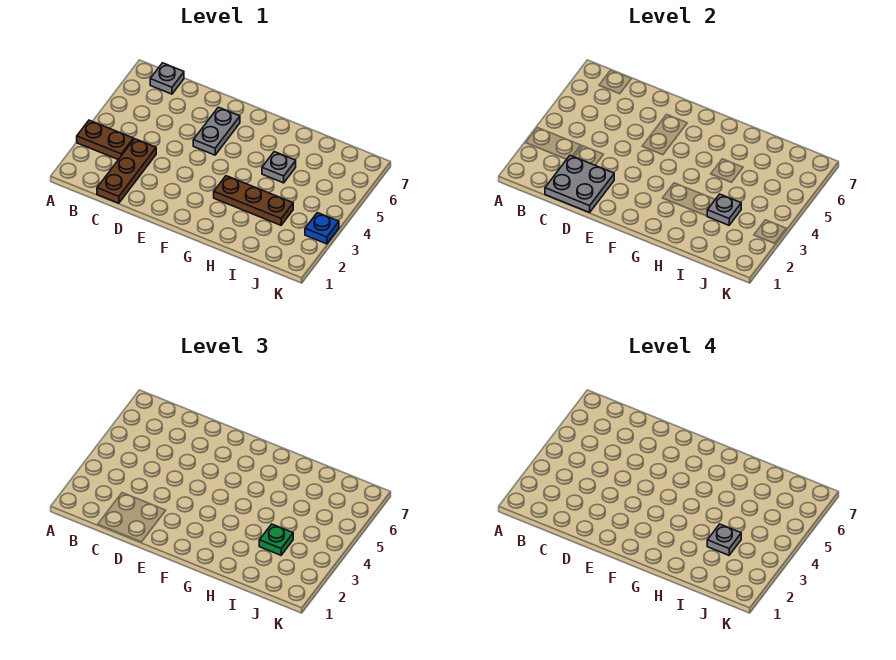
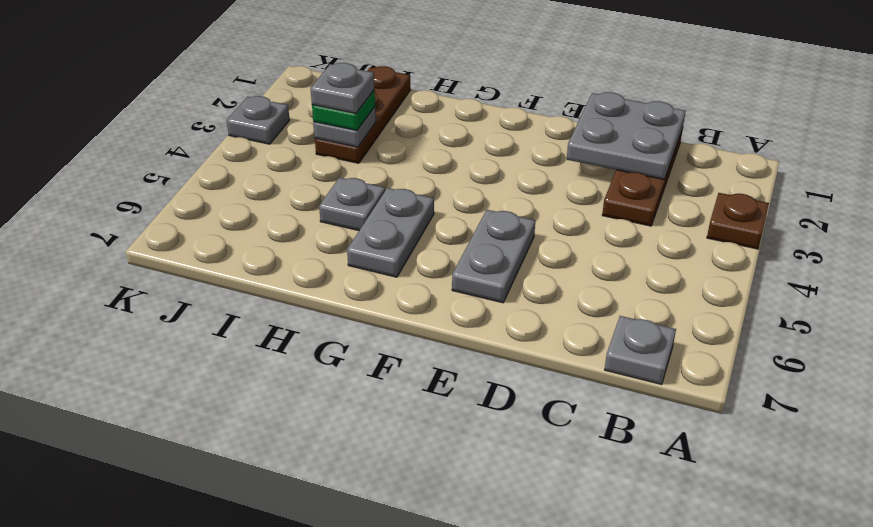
brown plate A3:B3 level 1 -> brown plate A3 level 1
brown plate G3:I3 level 1 -> brown plate I1:I3 level 1
none -> grey plate G5:G6 level 1
blue plate K3 level 1 -> grey plate K3 level 1

